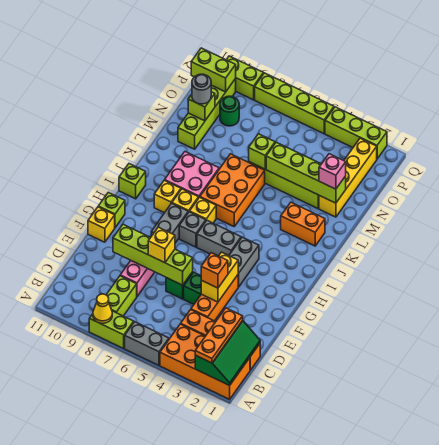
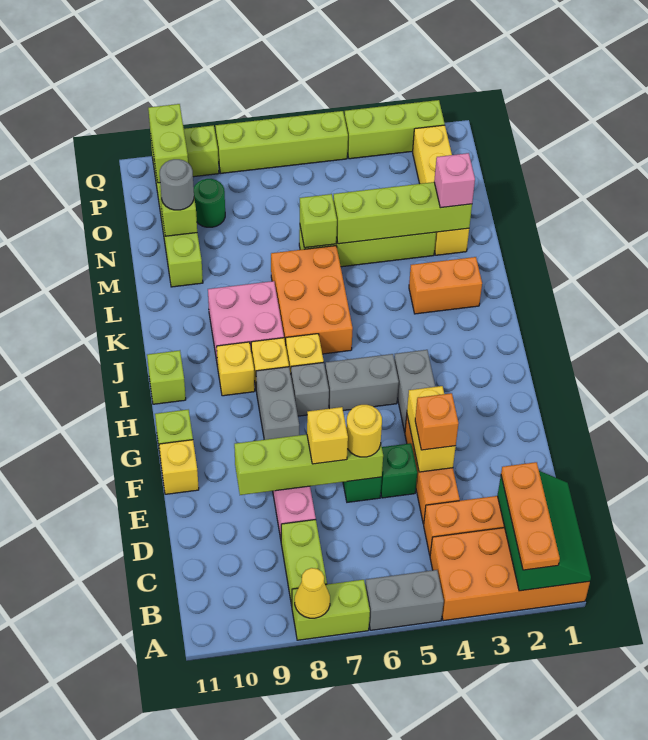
none -> yellow round brick E6 level 3
lime brick P10:P11 level 2 -> lime brick P10:Q10 level 2

